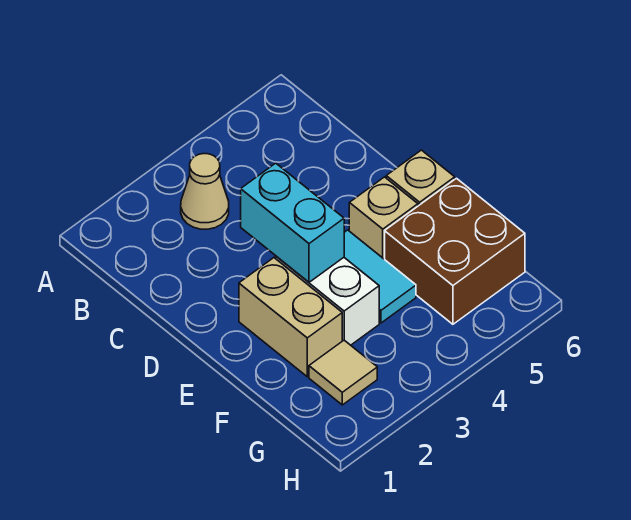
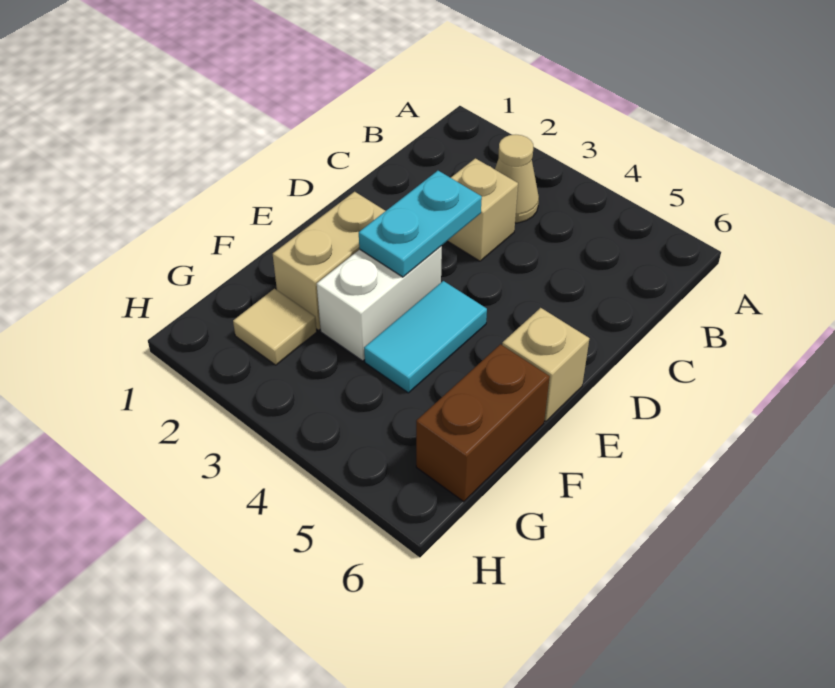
cyan brick D3:E3 level 2 -> cyan plate D3:E3 level 2
tan brick E5 level 1 -> tan brick C3 level 1
brown brick F5:G6 level 1 -> brown brick F6:G6 level 1

